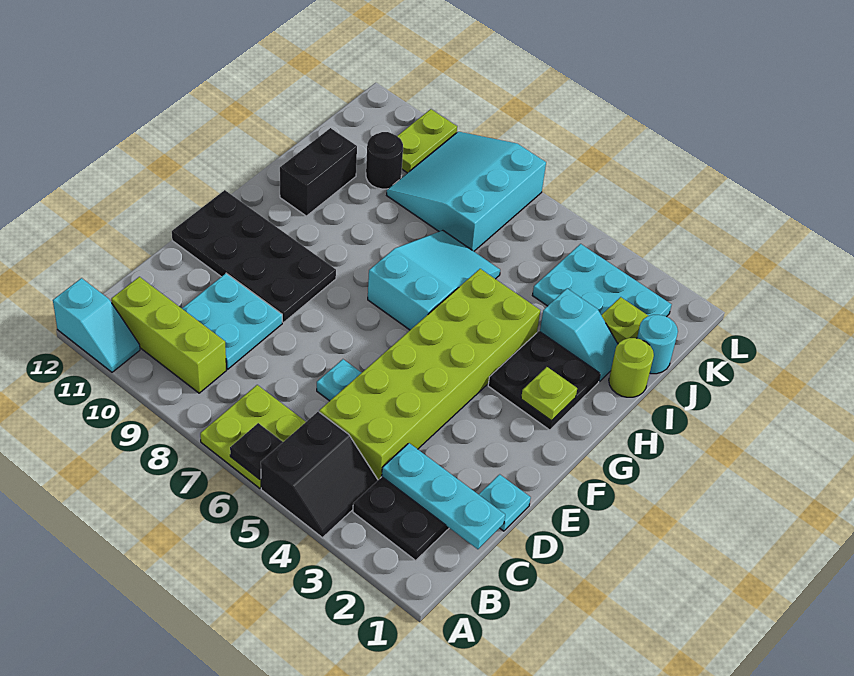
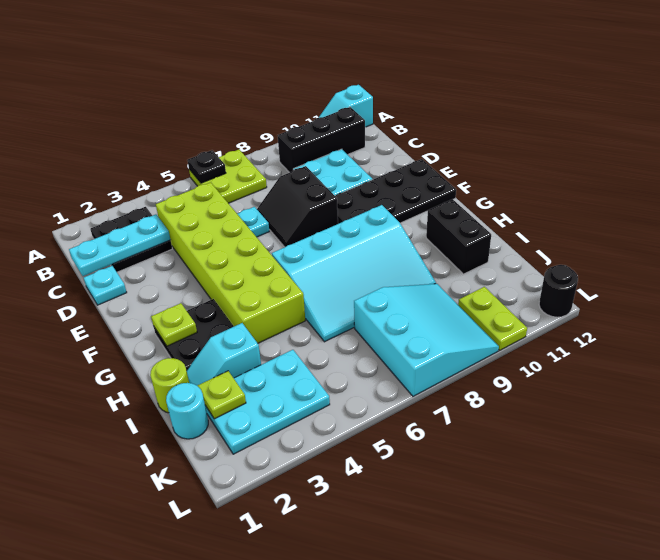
black slope A4:B5 level 1 top 5 -> black slope D7:E8 level 1 top 8
lime brick B9:B11 level 1 -> black brick B9:B11 level 1
cyan slope G6:I7 level 1 top G -> cyan slope G6:I9 level 1 top G
black round brick J10 level 1 -> black round brick L12 level 1

